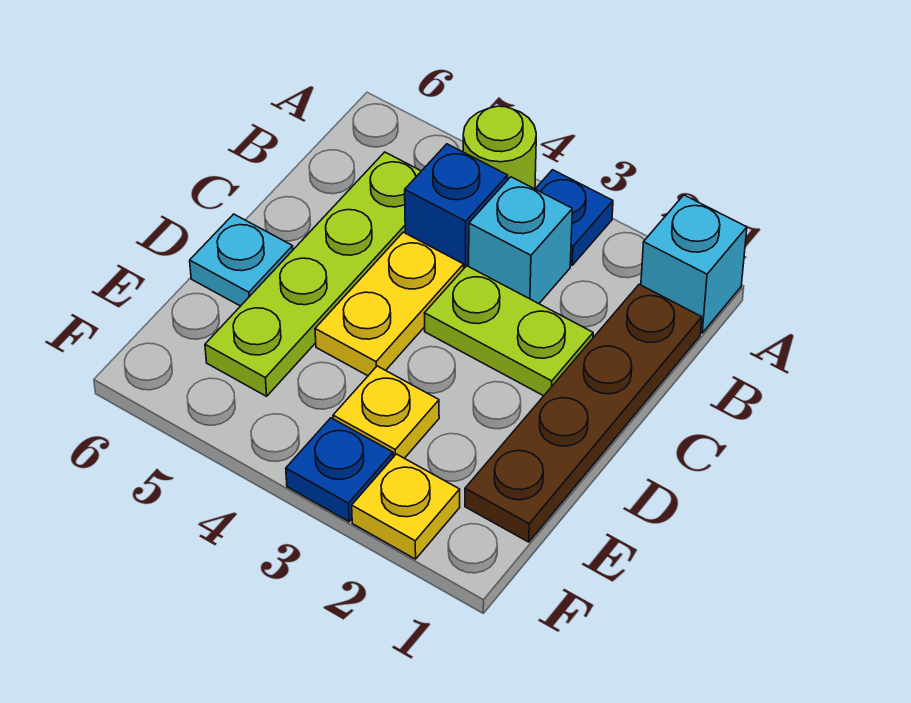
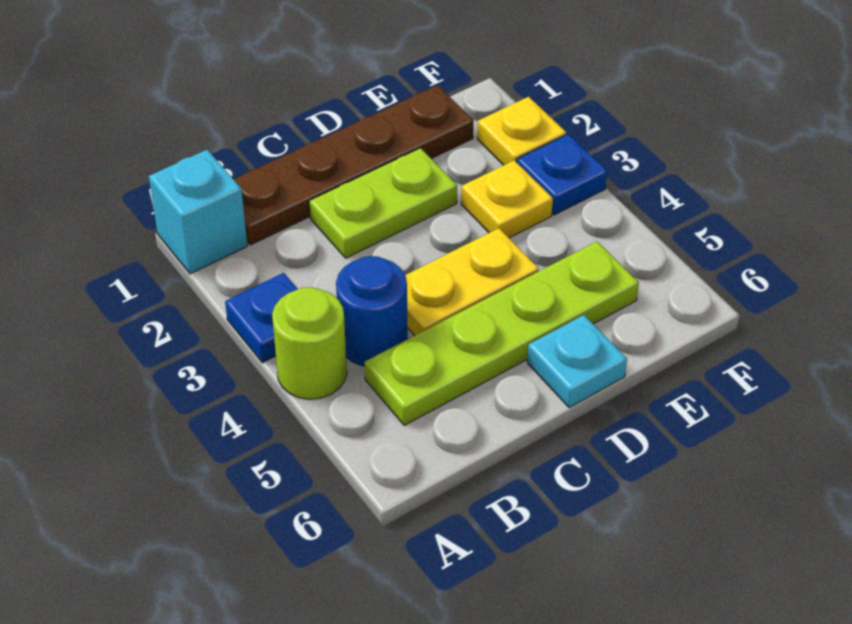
cyan brick B3 level 1 -> none
blue brick B4 level 1 -> blue round brick B4 level 1
lime plate C2:C3 level 1 -> lime plate C2:D2 level 1

